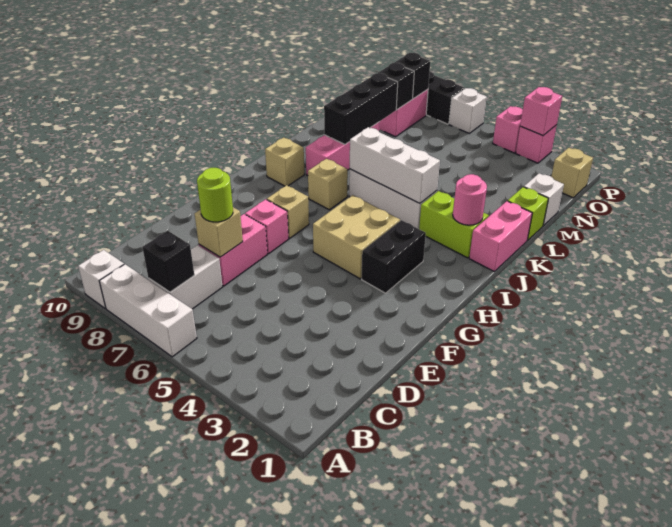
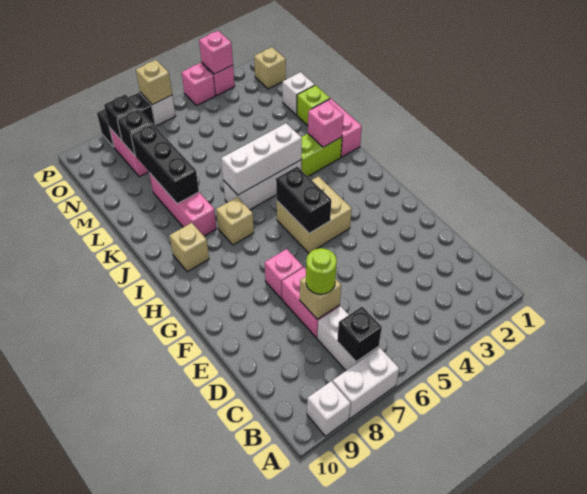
white brick A6:A8 level 1 -> white brick A7:A8 level 1
black brick G3:H3 level 1 -> black brick G5:H5 level 2
tan brick G7 level 1 -> tan brick P6 level 2
pink round brick J2 level 2 -> pink brick J2 level 2

